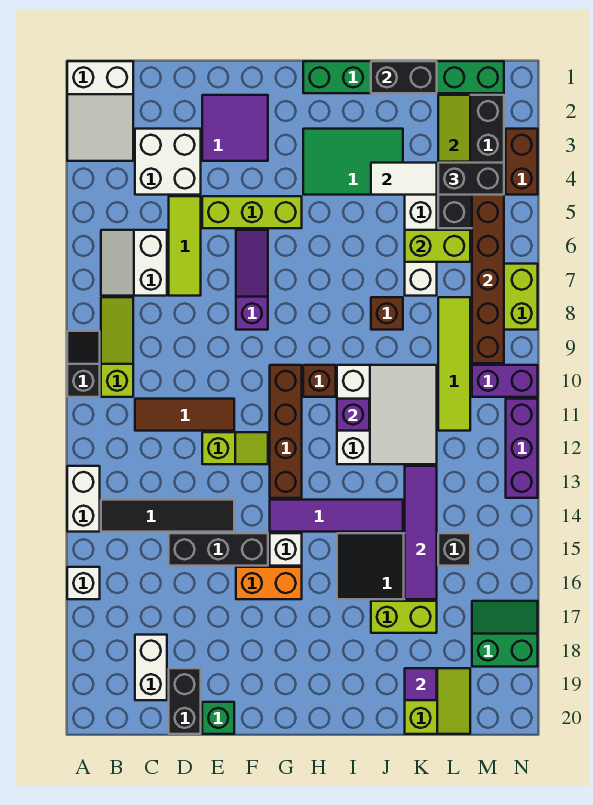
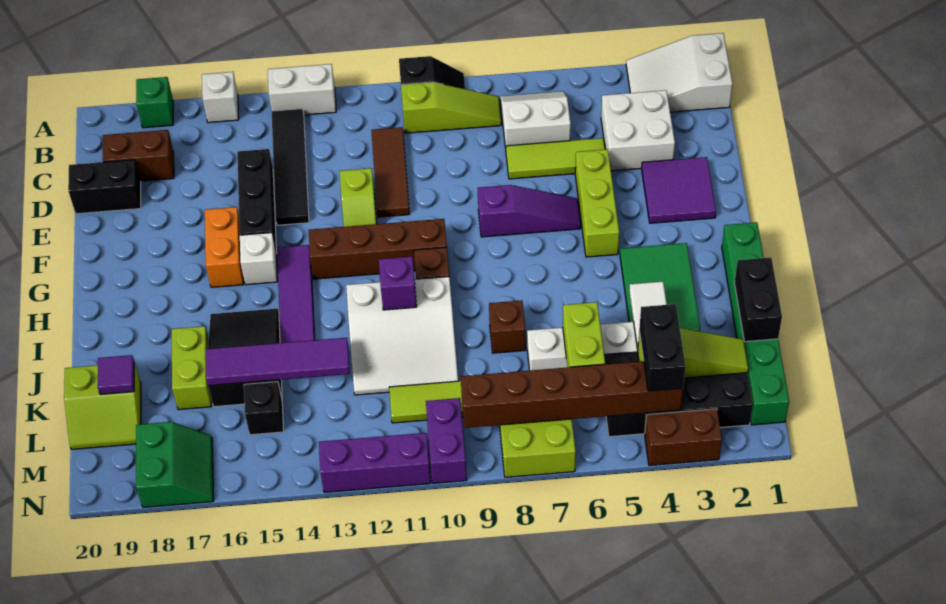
white brick C18:C19 level 1 -> brown brick C18:C19 level 1
green brick E20 level 1 -> green brick A18 level 1

